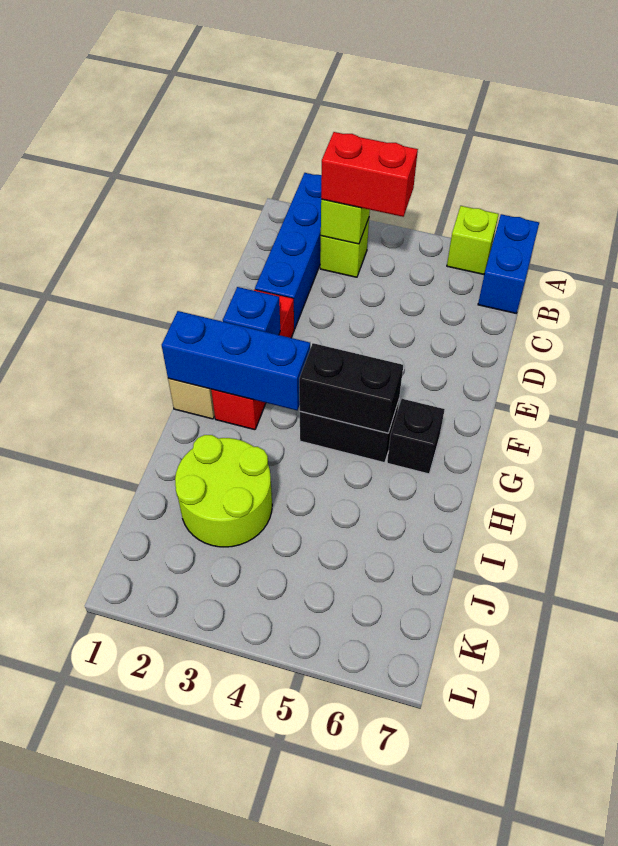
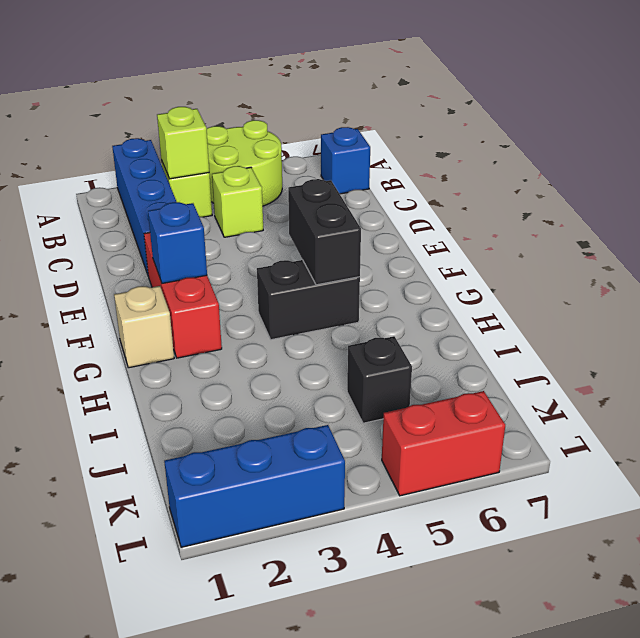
lime brick A6 level 1 -> lime brick C4 level 1
blue brick A7:B7 level 1 -> blue brick B7 level 1
red brick B3:B4 level 3 -> red brick L5:L6 level 1
blue brick G1:G3 level 2 -> blue brick L1:L3 level 1
black brick G4:G5 level 2 -> black brick F5:G5 level 2
black brick G6 level 1 -> black brick J5 level 1
lime round brick I2:J3 level 1 -> lime round brick A4:B5 level 1

